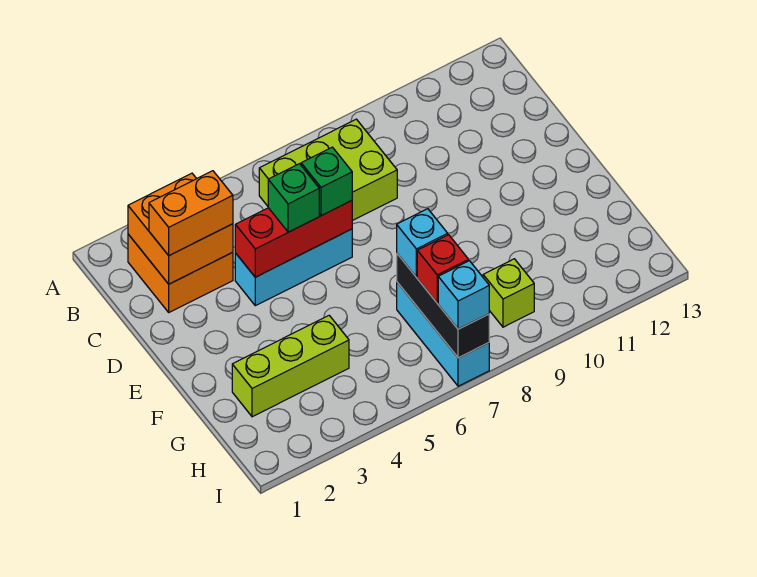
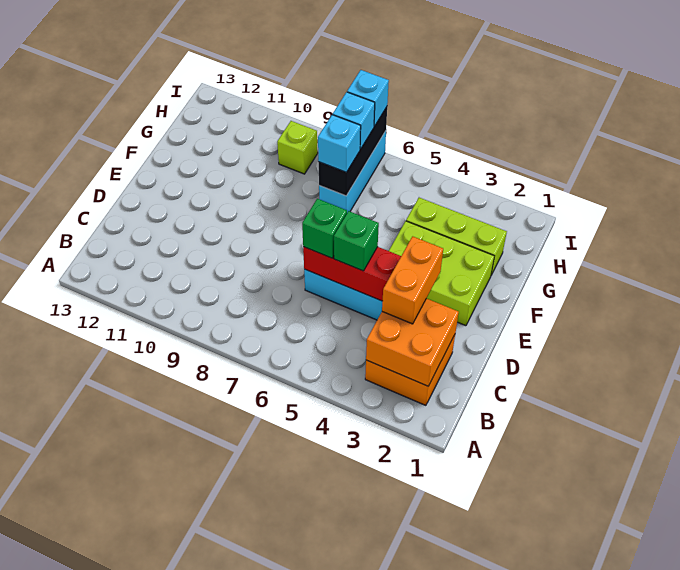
lime brick B6:C8 level 1 -> lime brick E2:F4 level 1
orange brick C2:C3 level 3 -> orange brick C3:D3 level 3
red brick H7 level 3 -> cyan brick H7 level 3

